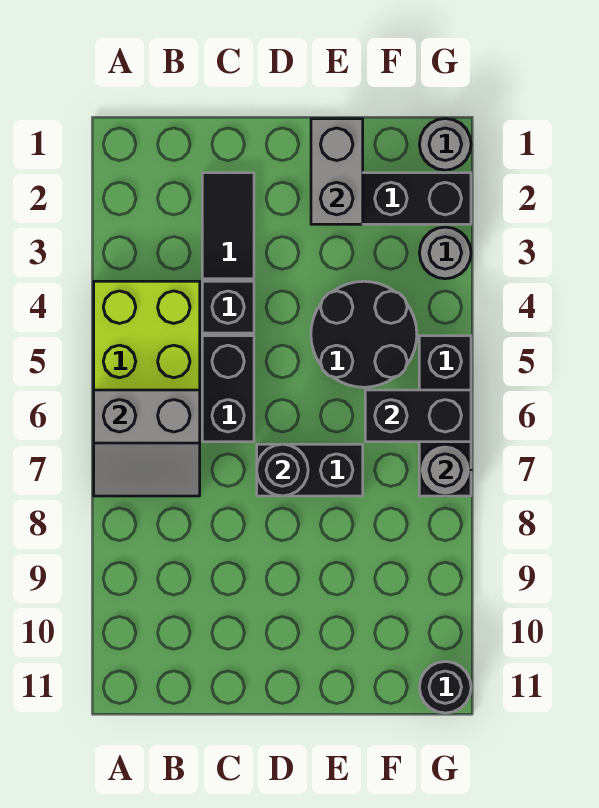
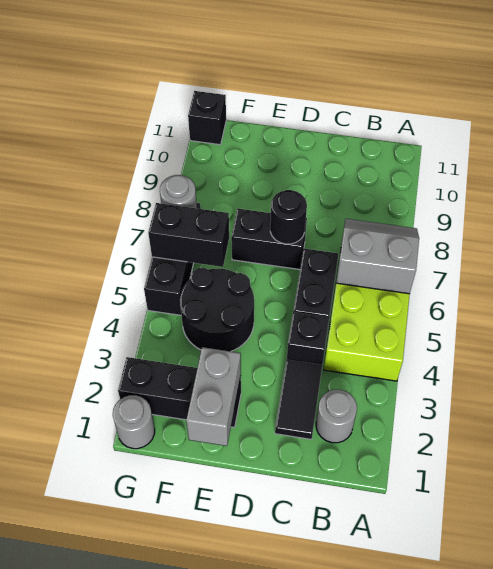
grey round brick G3 level 1 -> grey round brick B2 level 1
black round brick G11 level 1 -> black brick G11 level 1

